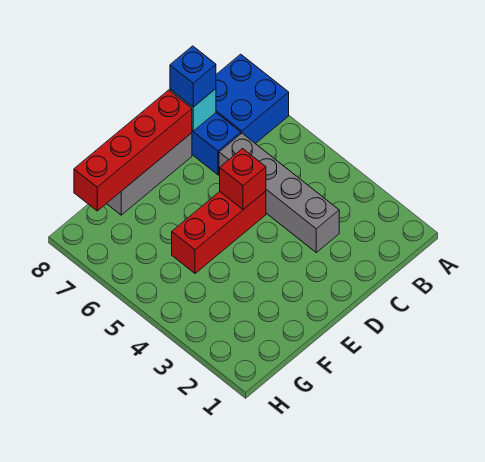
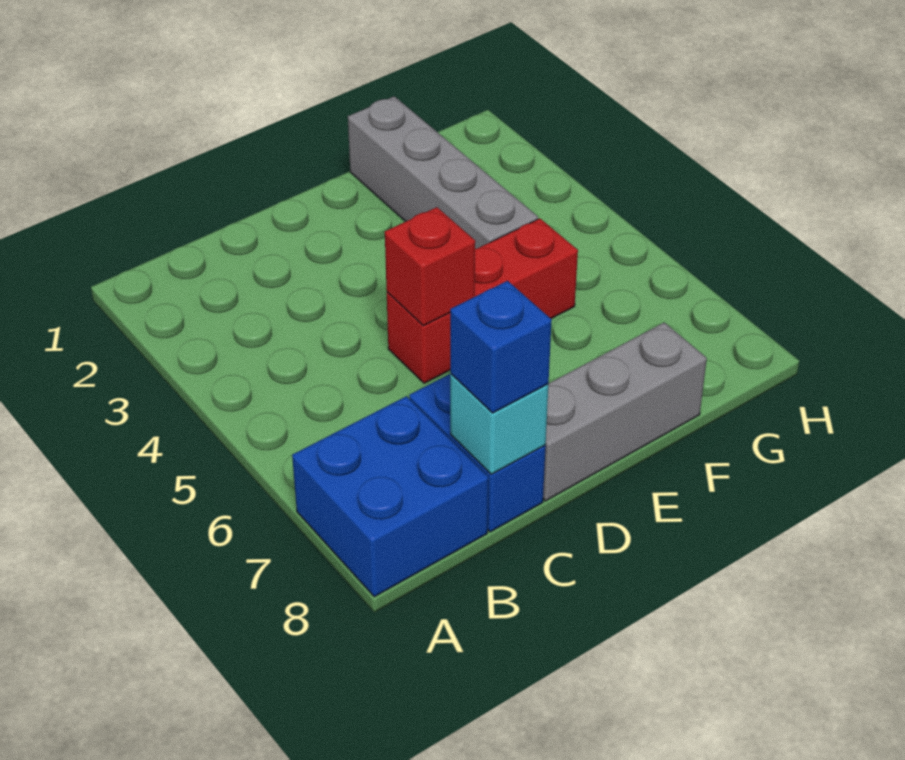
grey brick C3:C6 level 1 -> grey brick F1:F4 level 1
red brick D8:G8 level 2 -> none

